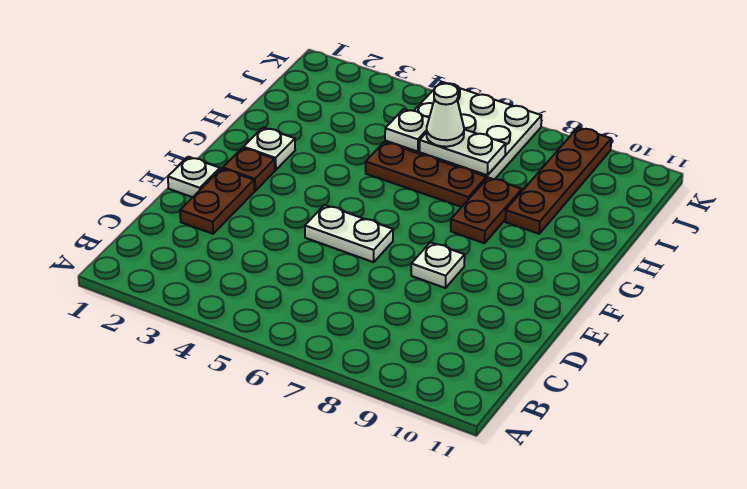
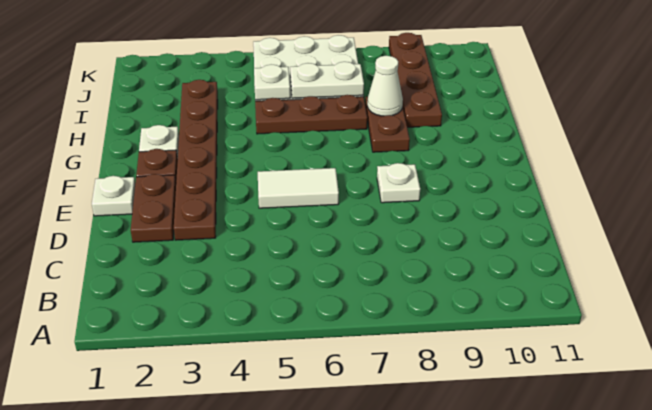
none -> brown plate D3:I3 level 1
white plate E5:E6 level 1 -> white tile E5:E6 level 1
white cone I6 level 3 -> white cone H8 level 2

